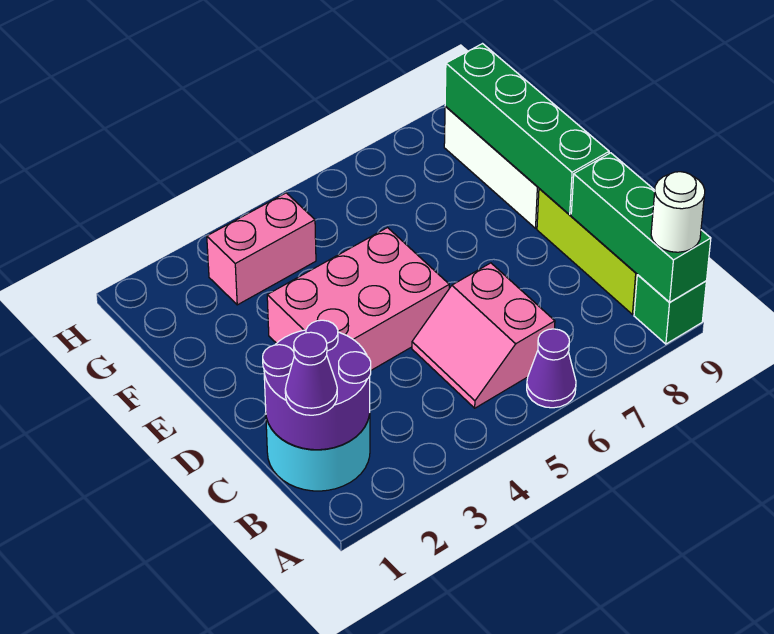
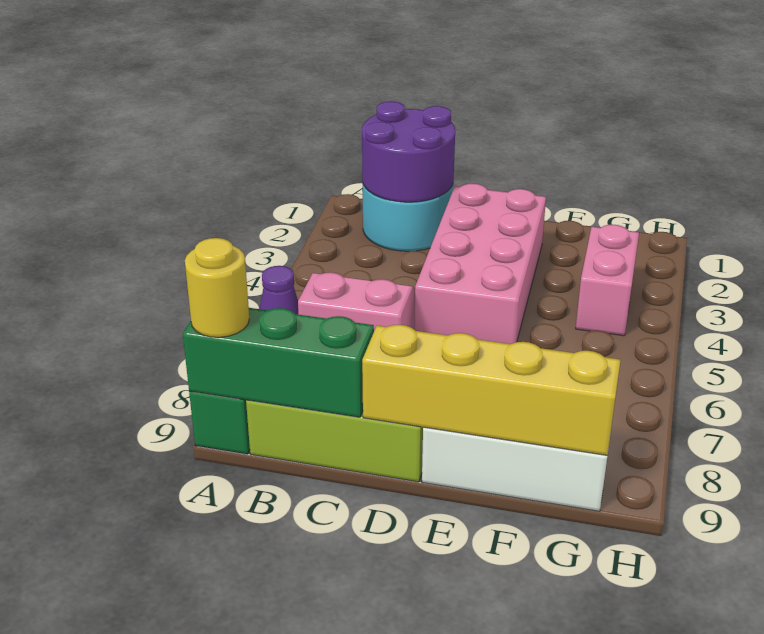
white round brick A9 level 3 -> yellow round brick A9 level 3
purple cone B1 level 3 -> none
pink brick D3:E5 level 1 -> pink brick D2:E5 level 1
green brick D9:G9 level 2 -> yellow brick D9:G9 level 2

